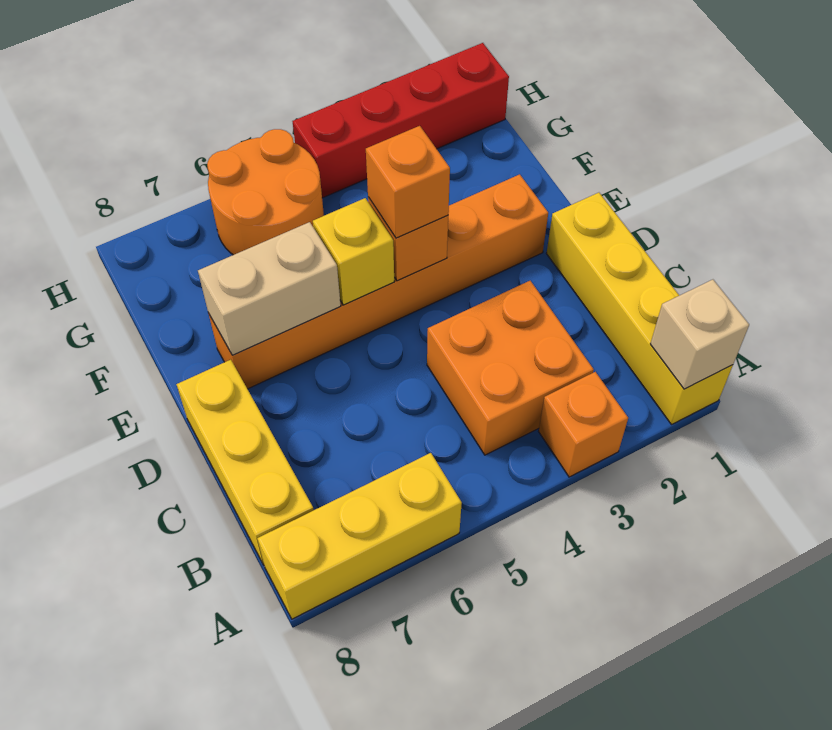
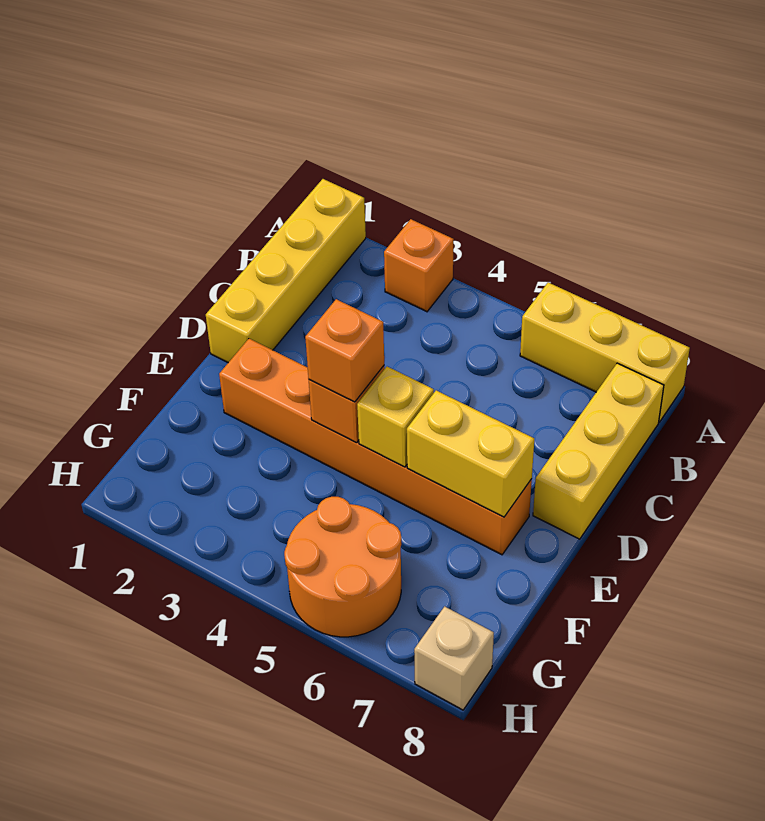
tan brick A1 level 2 -> tan brick H8 level 1
orange brick B3:C4 level 1 -> none
tan brick E6:E7 level 2 -> yellow brick E6:E7 level 2
red brick H1:H4 level 1 -> none

